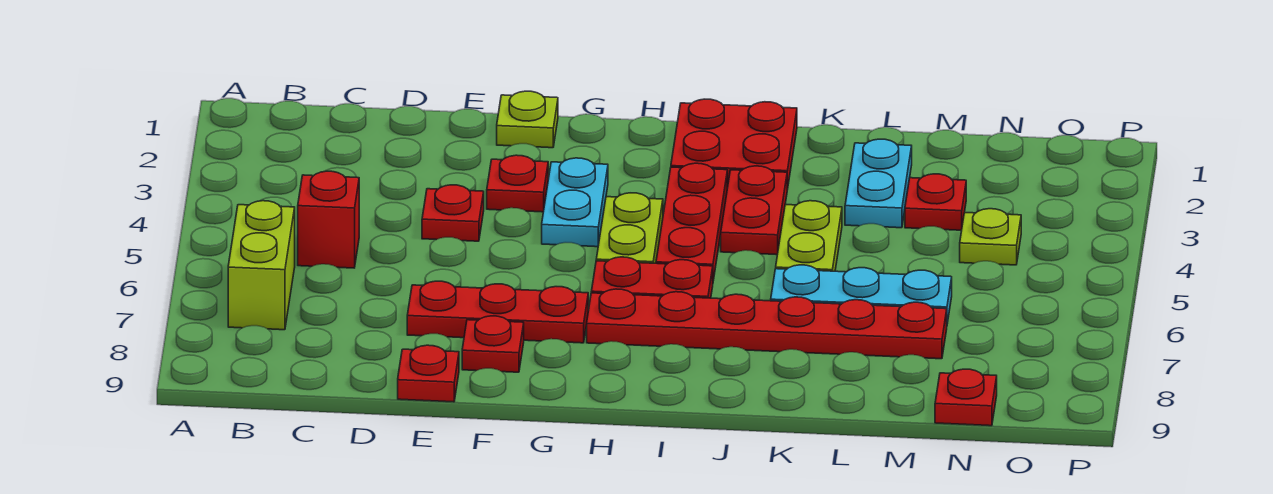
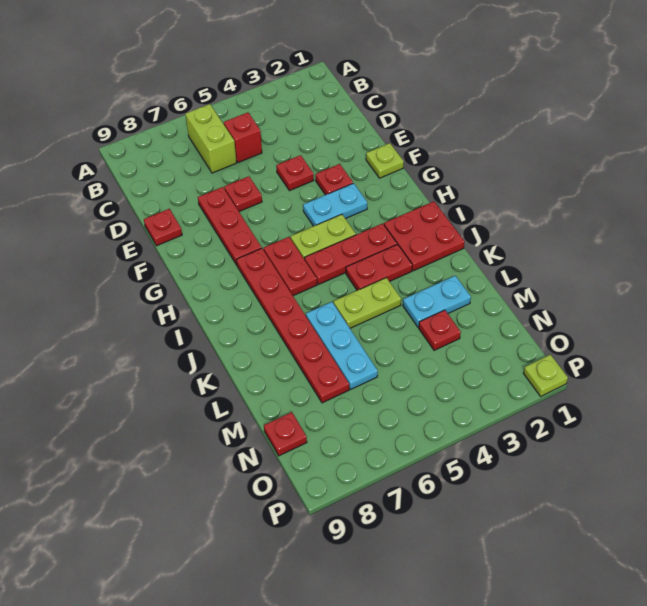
lime brick B6:B7 level 1 -> lime brick B6:C6 level 1
red plate F8 level 1 -> red plate E6 level 1
lime plate N4 level 1 -> lime plate P1 level 1

